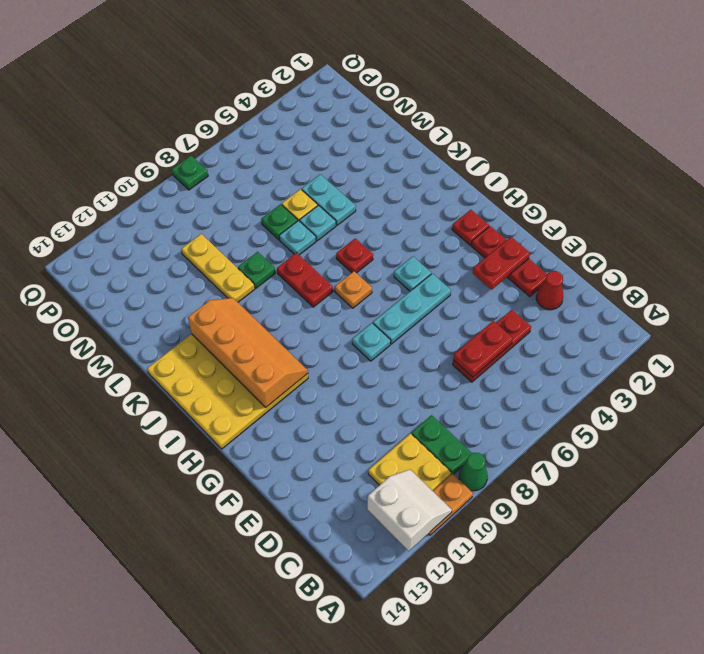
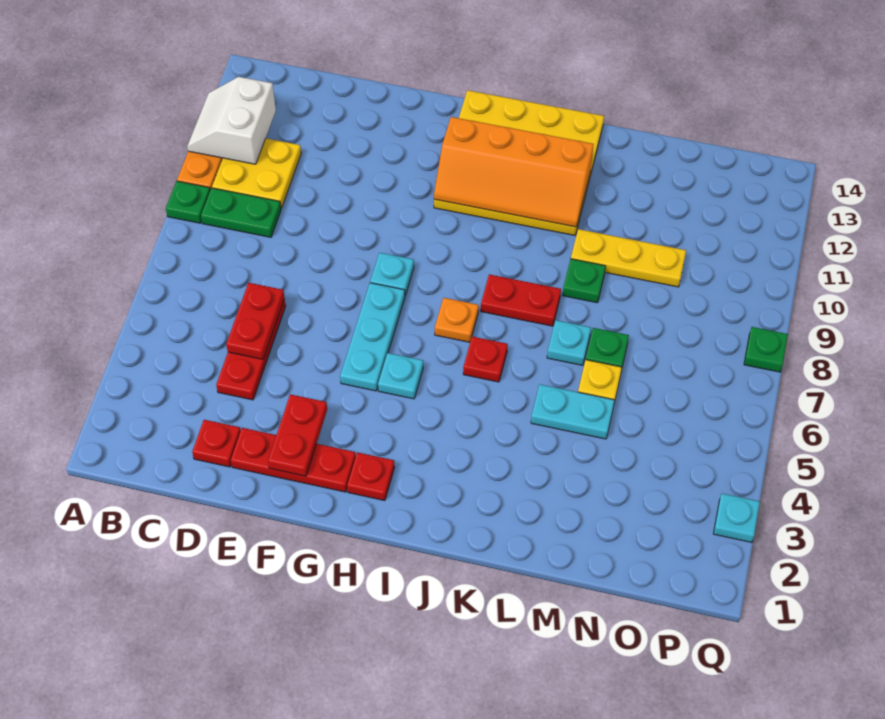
green cone A9 level 1 -> green plate A9 level 1
white slope A11:B12 level 2 top 12 -> white slope A11:B12 level 2 top B
red cone D2 level 1 -> red plate D2 level 1
cyan plate L6 level 1 -> cyan plate Q3 level 1

